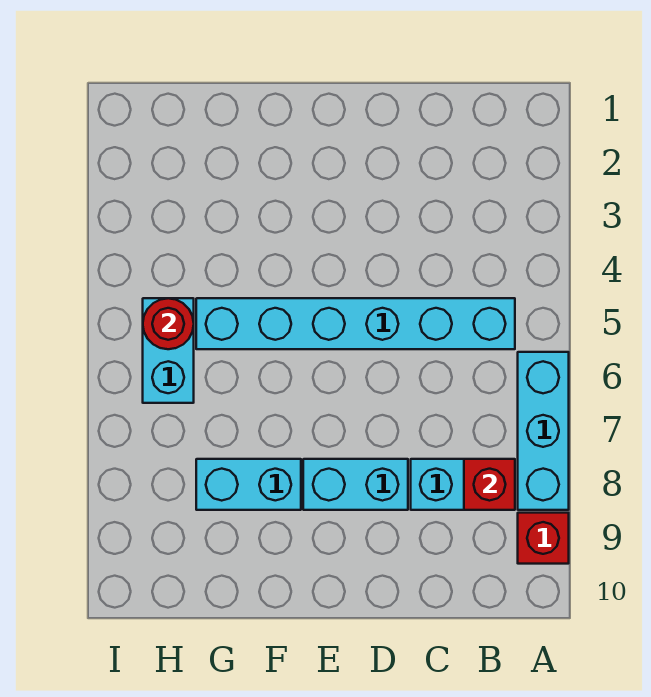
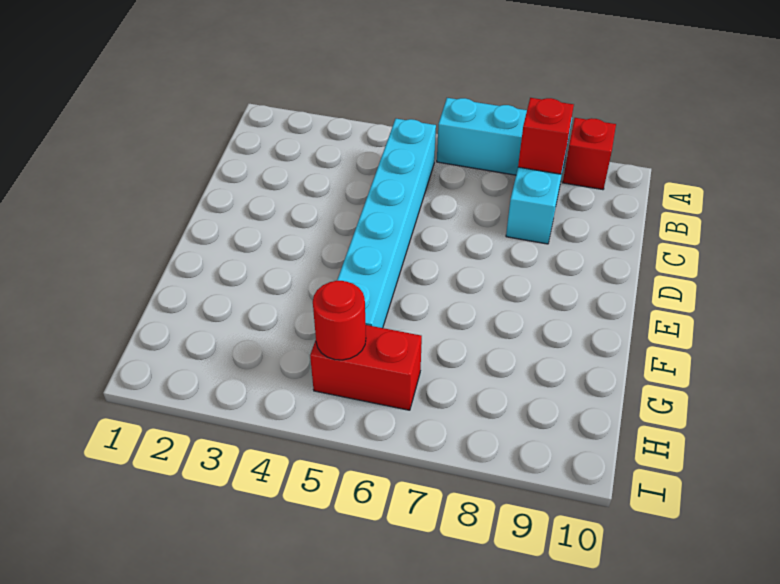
cyan brick D8:E8 level 1 -> none
cyan brick F8:G8 level 1 -> none
cyan brick H5:H6 level 1 -> red brick H5:H6 level 1

